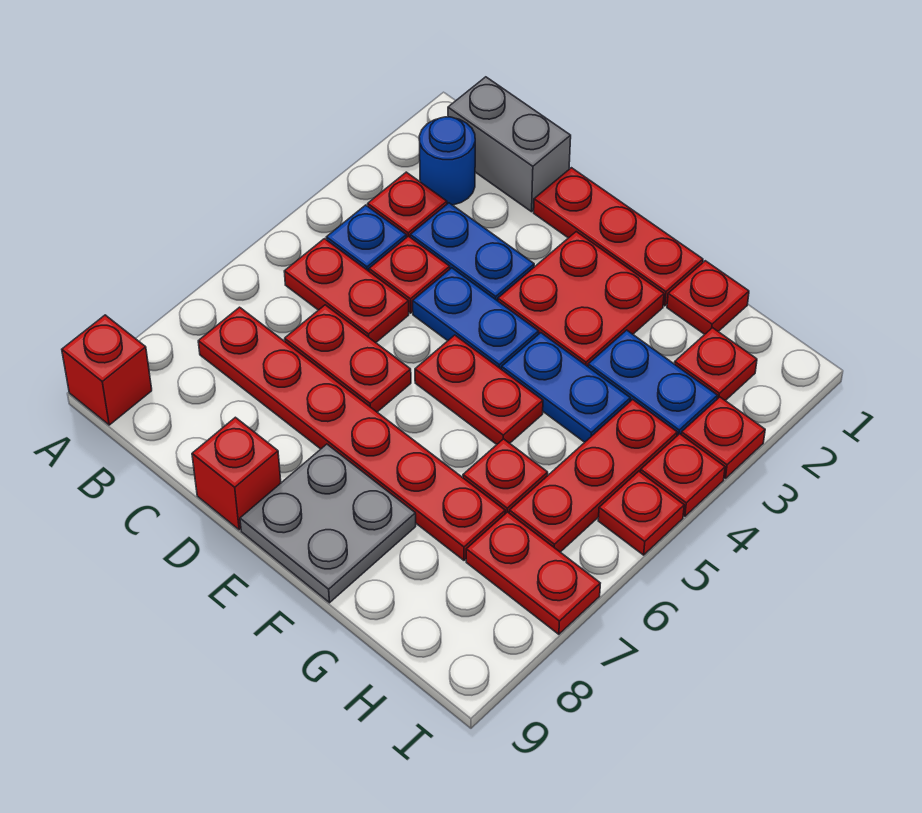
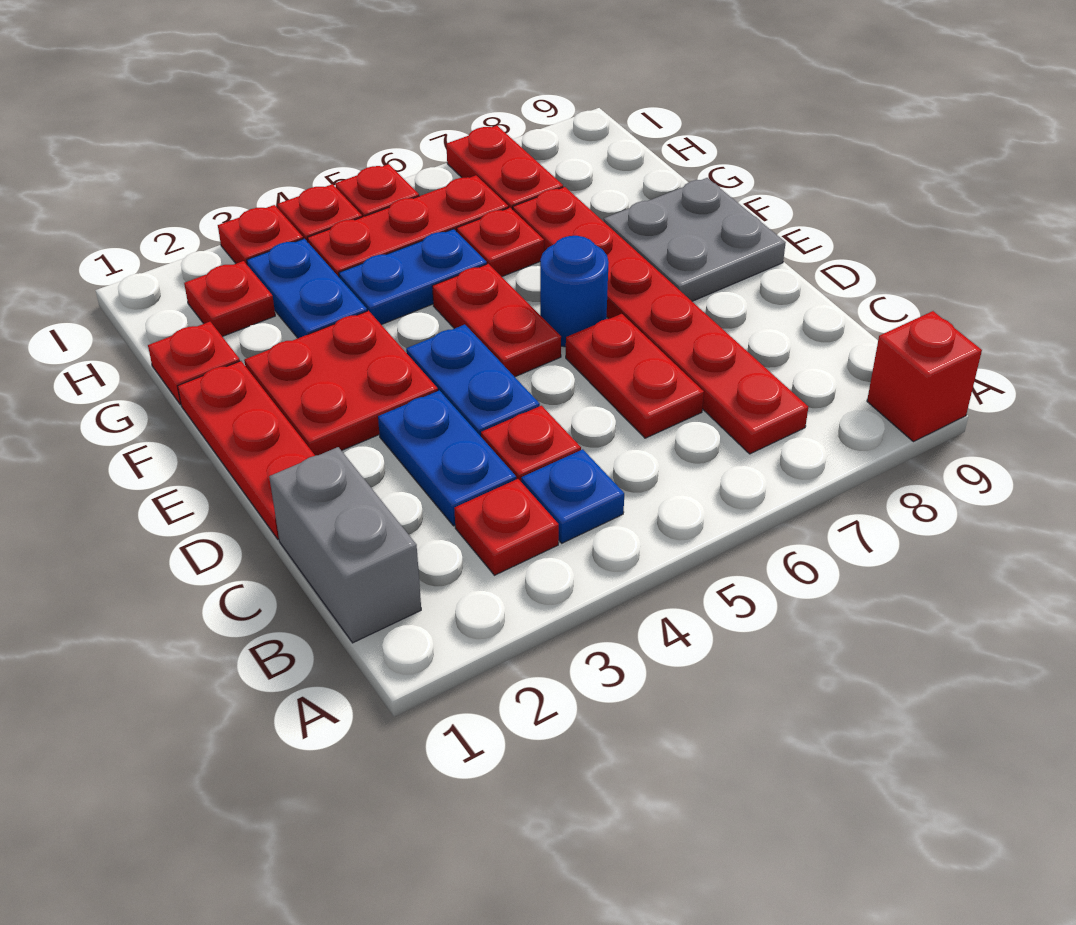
blue round brick B2 level 1 -> blue round brick E6 level 1
red plate B5:C5 level 1 -> none
red brick D9 level 1 -> none
blue plate F4:G4 level 1 -> blue plate G4:G5 level 1

